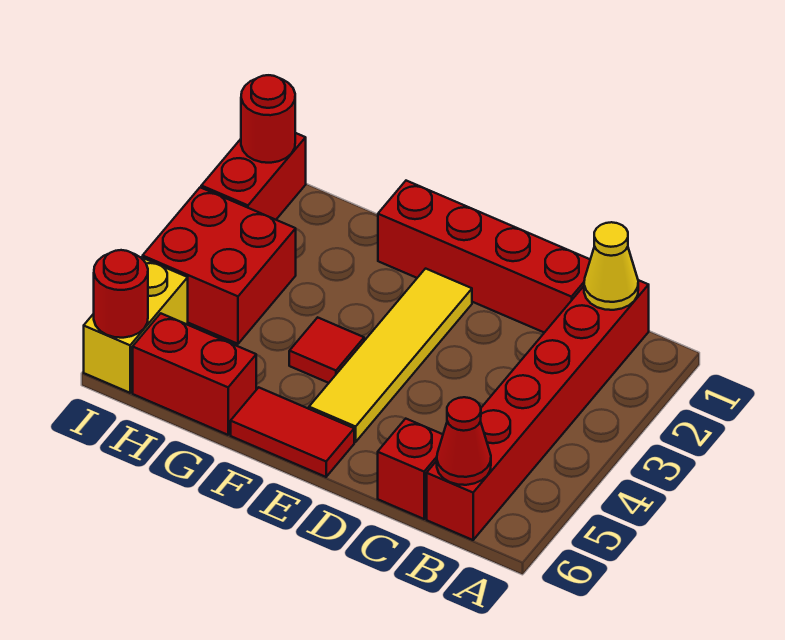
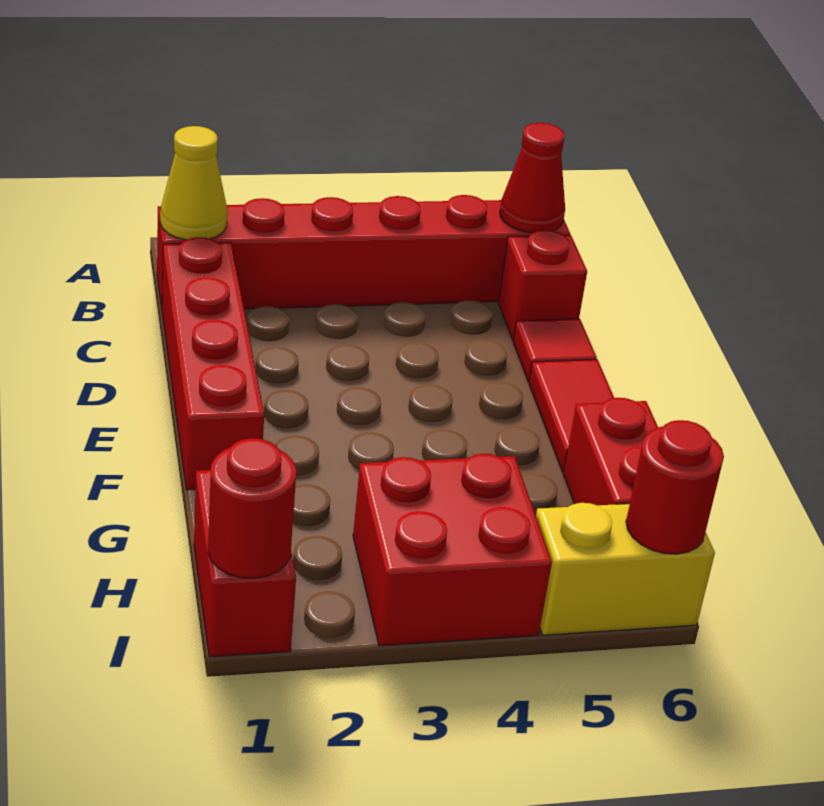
yellow tile E2:E5 level 1 -> none
red tile F4 level 1 -> red tile D6 level 1
red brick I1:I2 level 1 -> red brick H1:I1 level 1

